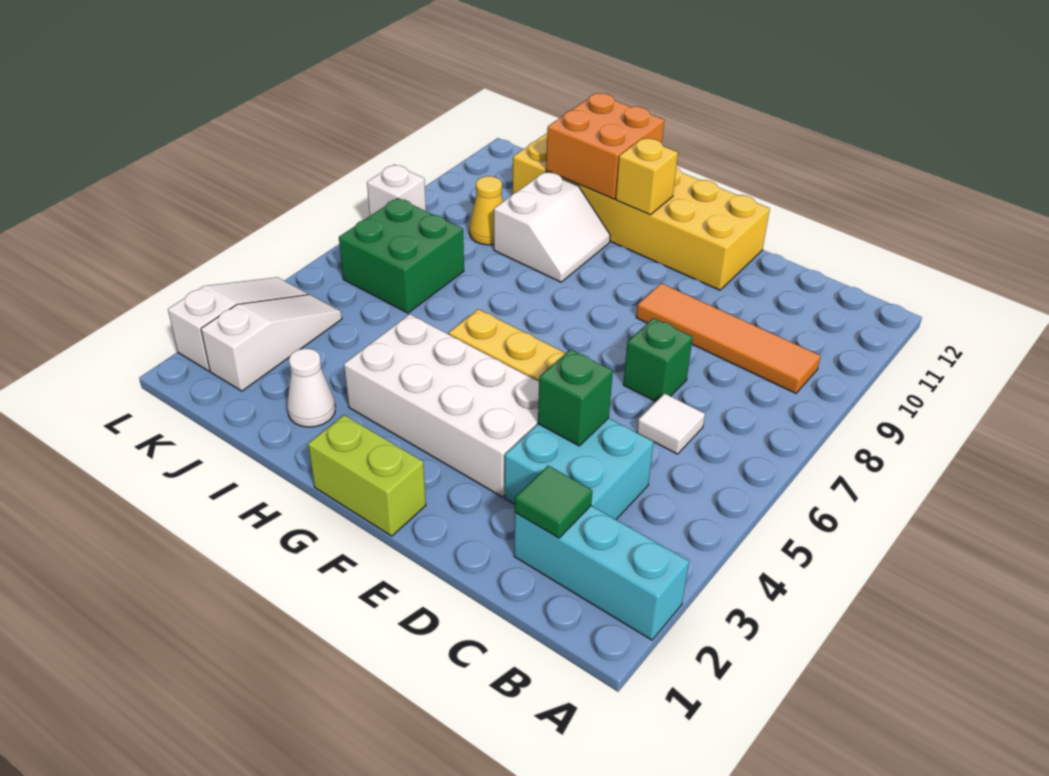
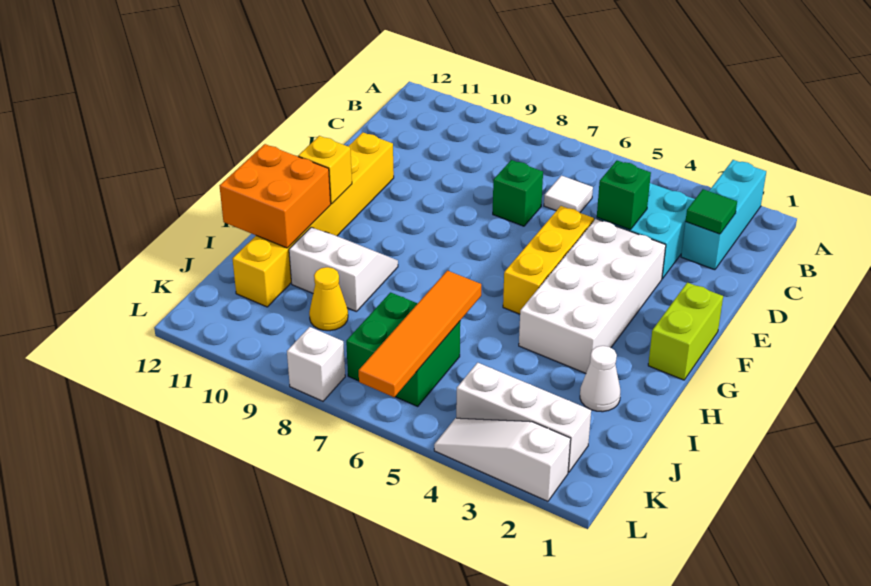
orange tile B9:E9 level 1 -> orange tile I6:L6 level 2
yellow brick E11:J12 level 1 -> yellow brick E11:J11 level 1
white slope K2:K4 level 1 top 2 -> white brick K2:K4 level 1

